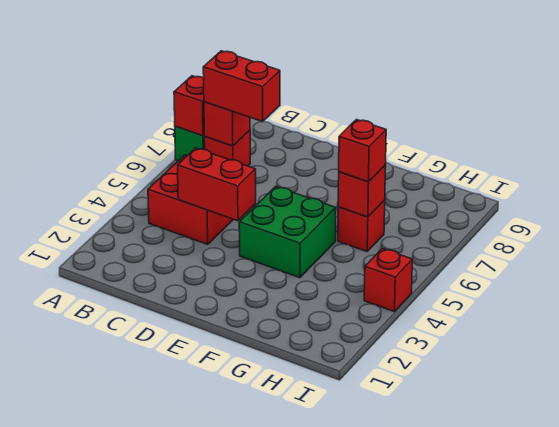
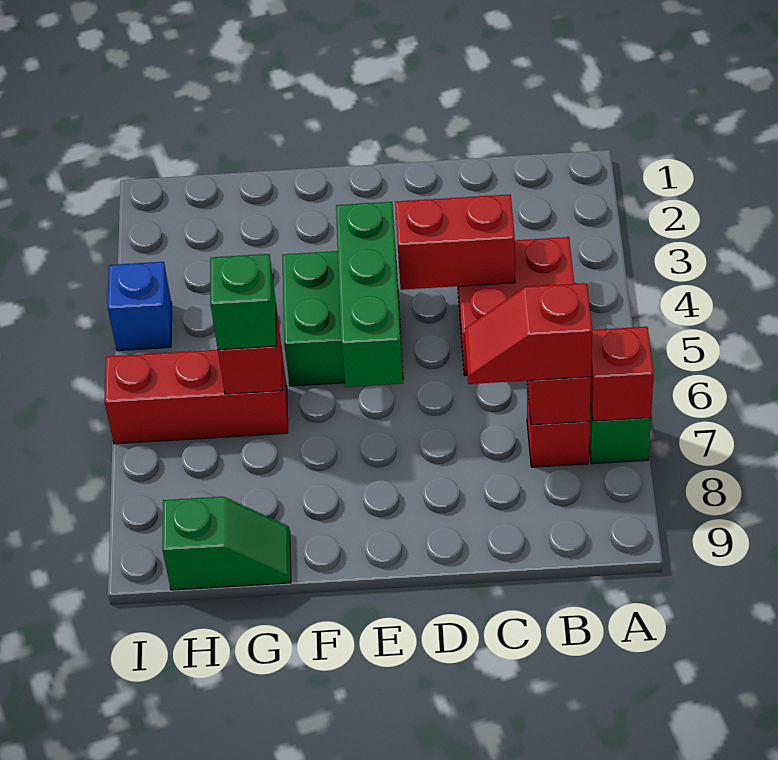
red brick B7:C7 level 3 -> red slope B7:C7 level 3 top B
none -> green brick E4:E6 level 2
red brick G6 level 1 -> red brick G6:I6 level 1
red brick G6 level 3 -> green brick G6 level 3
none -> green slope G9:H9 level 1 top H
red brick I4 level 1 -> blue brick I4 level 1

